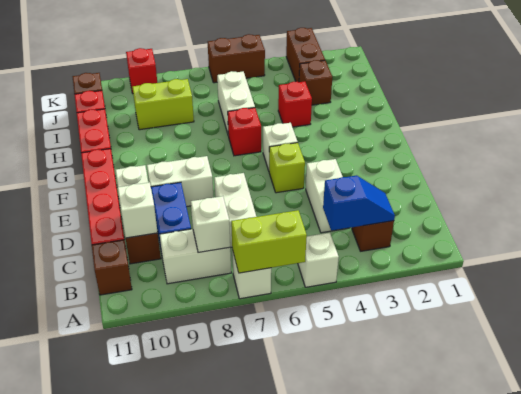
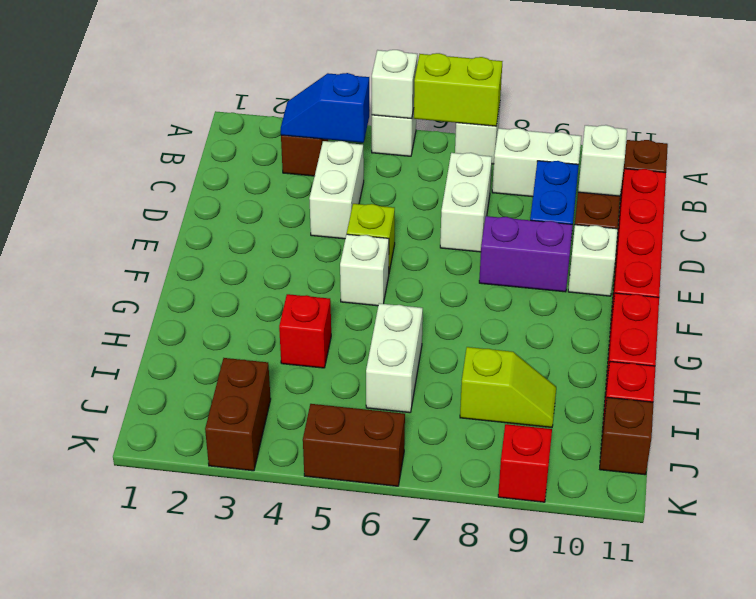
white brick B8 level 2 -> white brick A5 level 2
white brick E8:E9 level 1 -> purple brick E8:E9 level 1
red brick G6 level 1 -> none
brown brick I3 level 1 -> none
lime brick I8:I9 level 1 -> lime slope I8:I9 level 1 top 8

